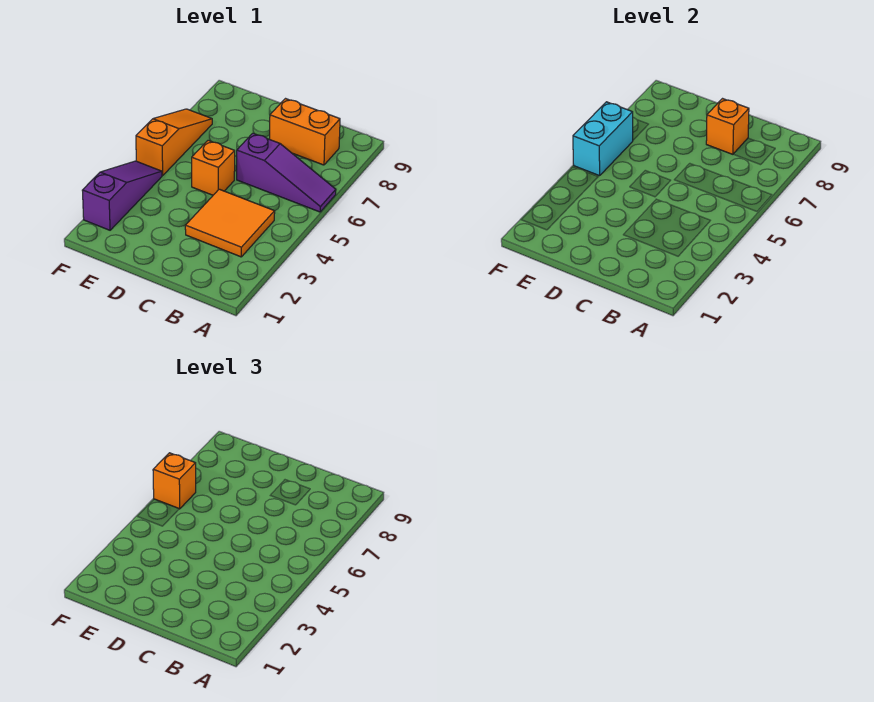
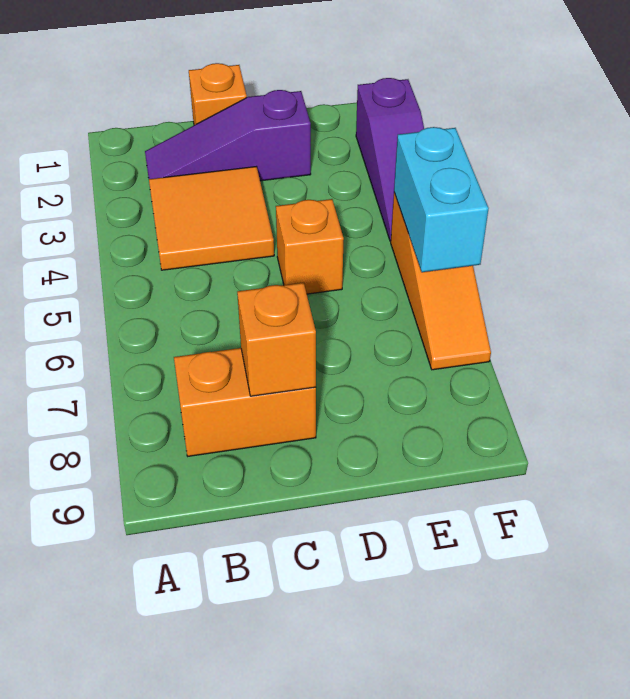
purple slope A6:C6 level 1 top C -> purple slope B2:D2 level 1 top D
orange brick F6 level 3 -> orange brick C1 level 1

